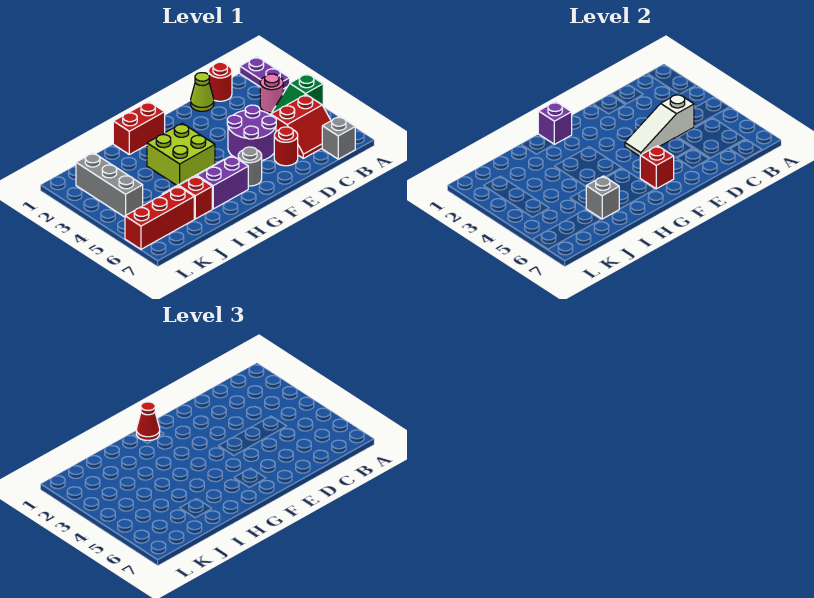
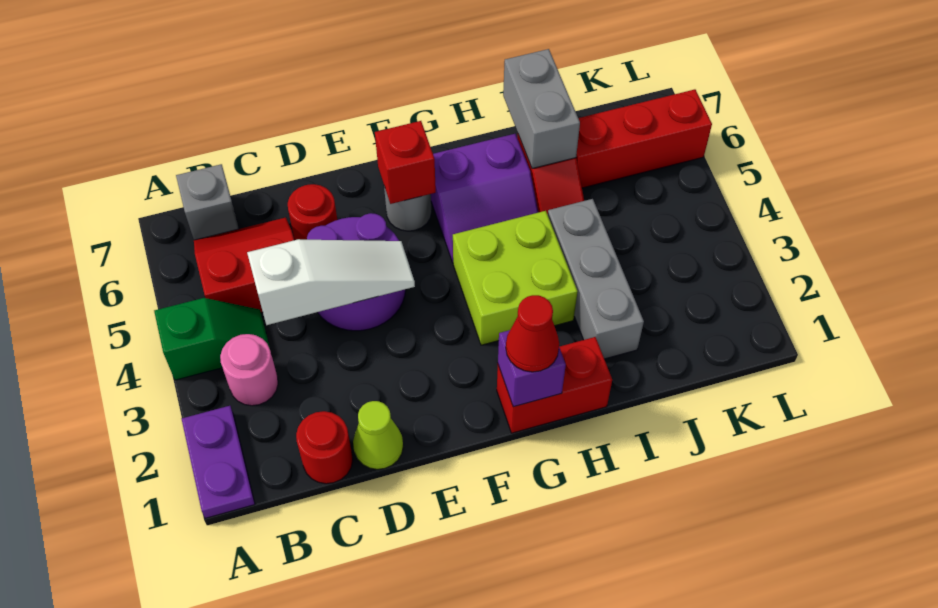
grey brick I6 level 2 -> grey brick I6:I7 level 2
grey brick K2:K4 level 1 -> grey brick I2:I4 level 1

